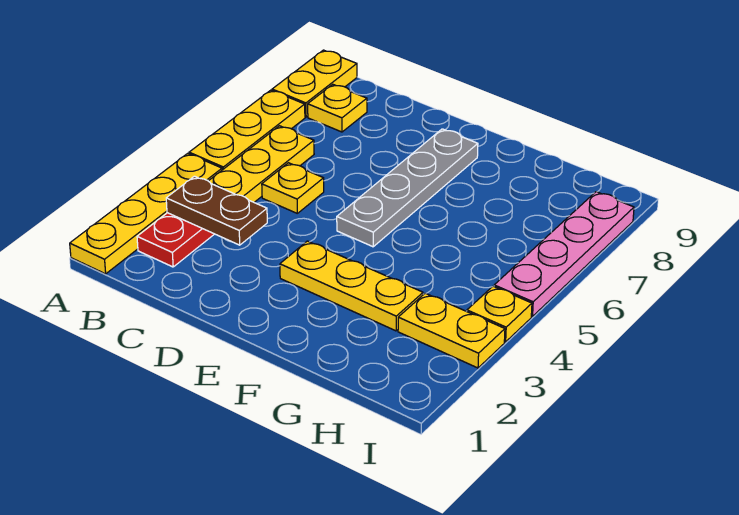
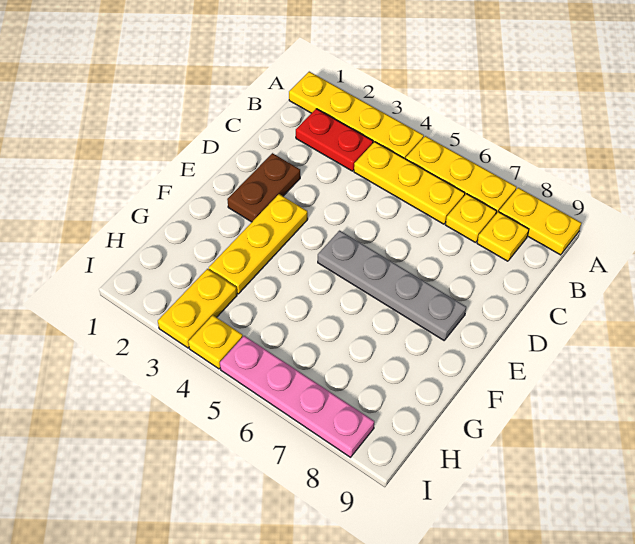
brown plate B3:C3 level 2 -> brown plate D2:E2 level 1
yellow plate C5 level 1 -> yellow plate B7 level 1

